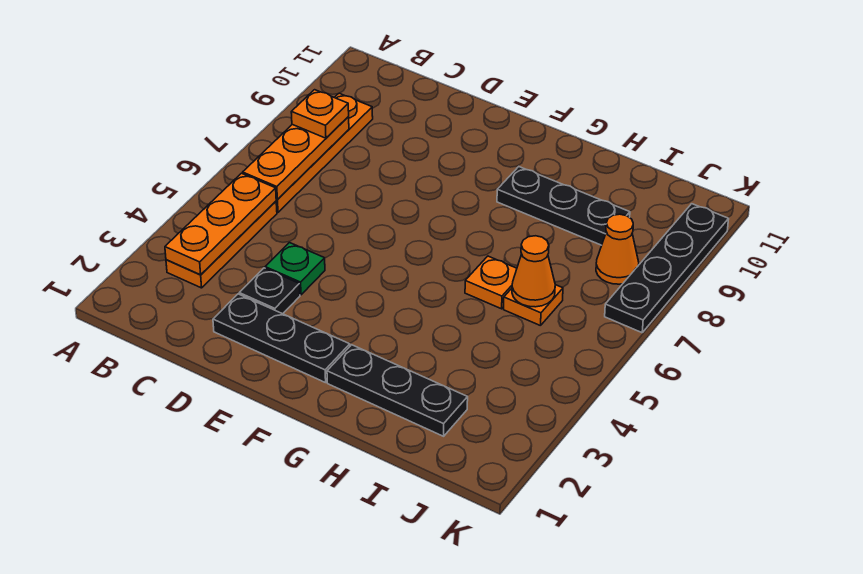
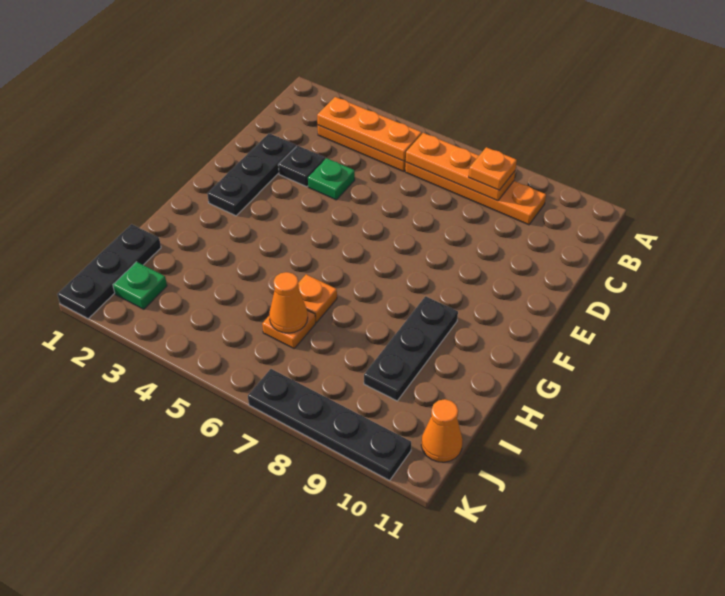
black plate G2:I2 level 1 -> black plate I1:K1 level 1
none -> green plate J2 level 1
orange cone J8 level 1 -> orange cone J11 level 1

